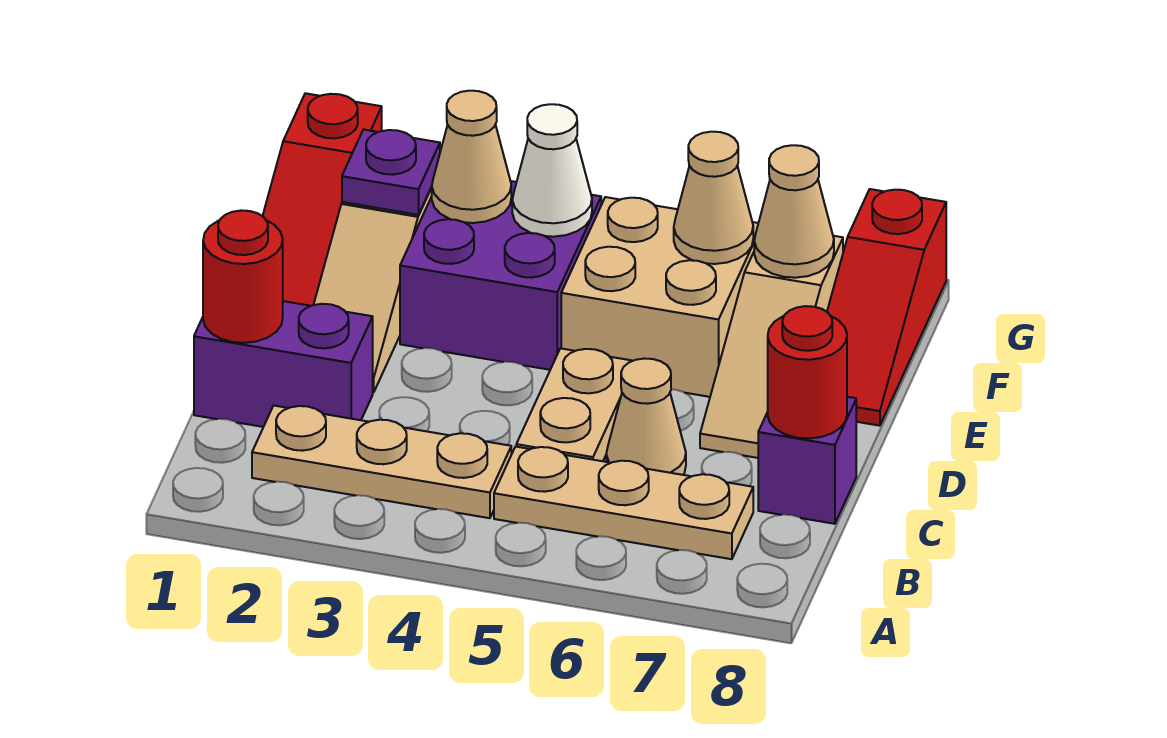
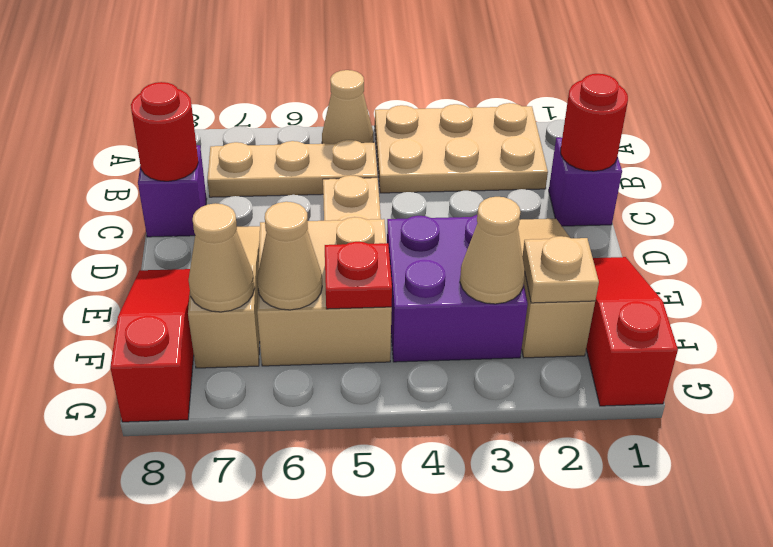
tan plate B2:B4 level 1 -> tan plate A2:B4 level 1
purple brick C1:C2 level 1 -> purple brick C1 level 1
tan cone C6 level 1 -> tan cone A5 level 1
purple plate F2 level 2 -> tan plate F2 level 2
white cone F4 level 2 -> none
none -> red plate F5 level 2

